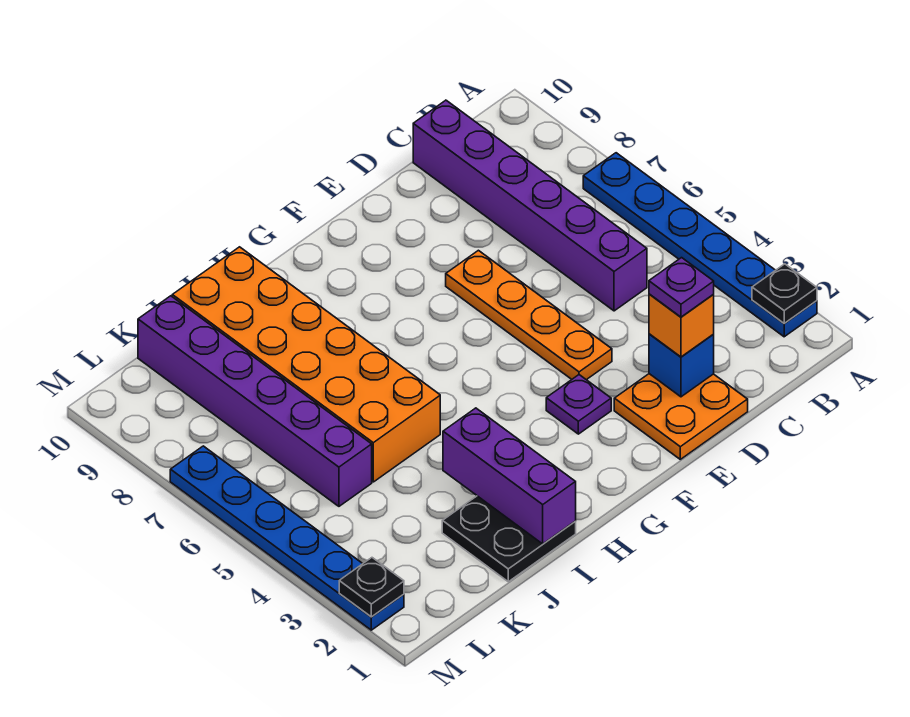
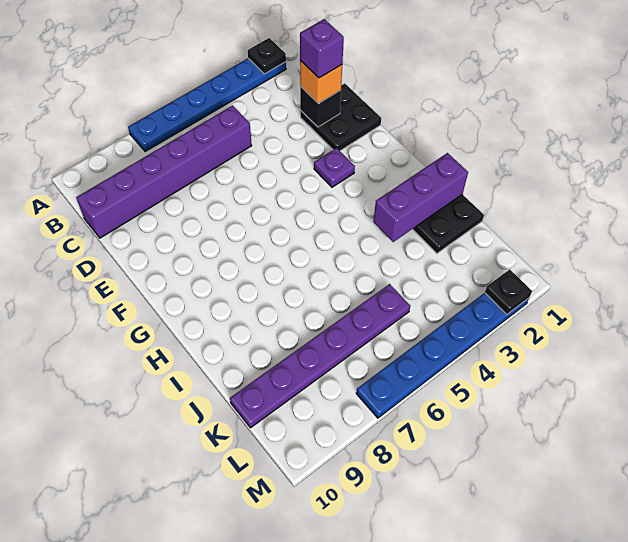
orange plate D1:E2 level 1 -> black plate D1:E2 level 1
blue brick D2 level 2 -> black brick D2 level 2
purple plate D2 level 4 -> purple brick D2 level 4
orange plate E4:E7 level 1 -> none
orange brick I5:J10 level 1 -> none
purple brick K5:K10 level 1 -> purple plate K5:K10 level 1

